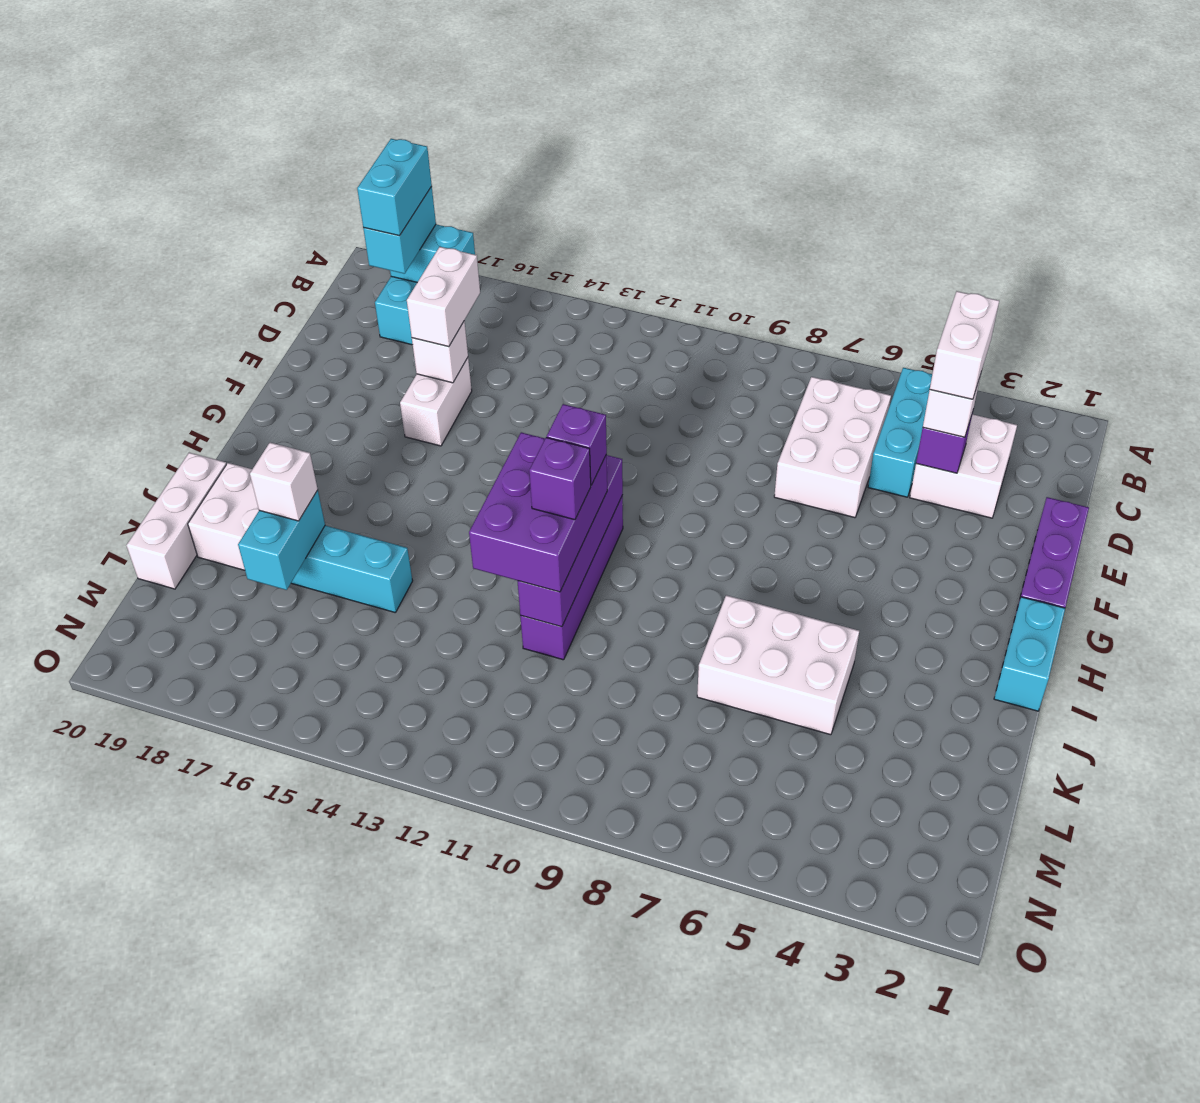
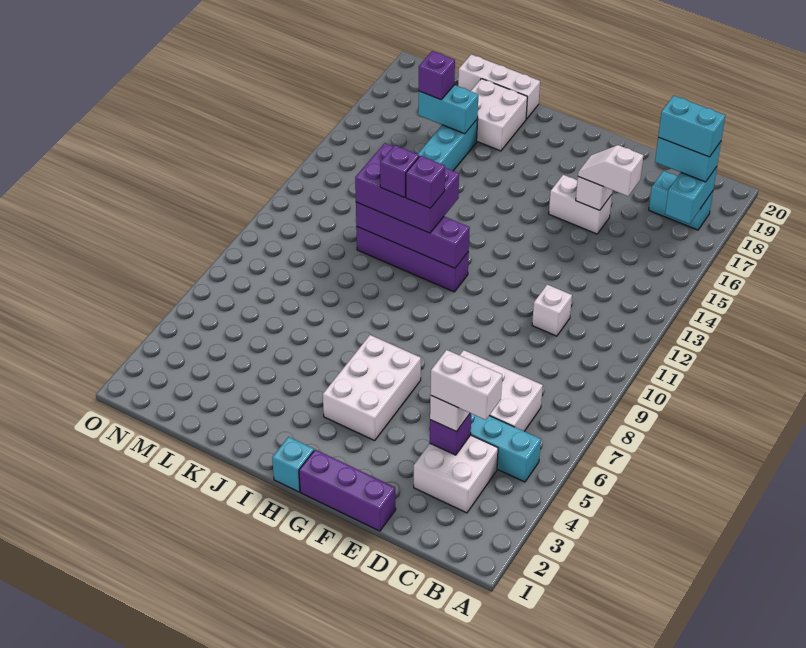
white brick D16:E16 level 3 -> white slope D16:E16 level 3 top D
cyan brick H1:I1 level 1 -> cyan brick H1 level 1
white brick J5:K7 level 1 -> white brick G4:H6 level 1
white brick K17 level 3 -> white brick D11 level 1
none -> purple brick L17 level 3

